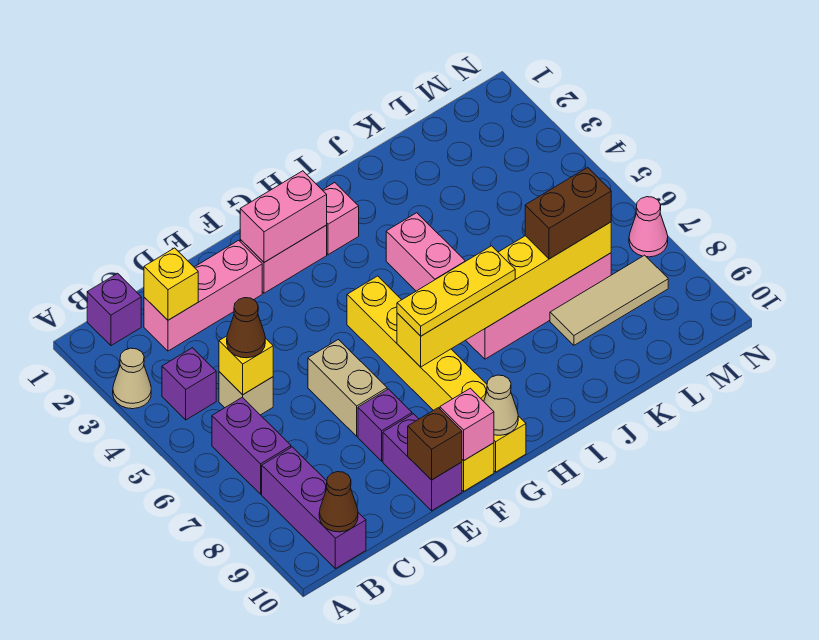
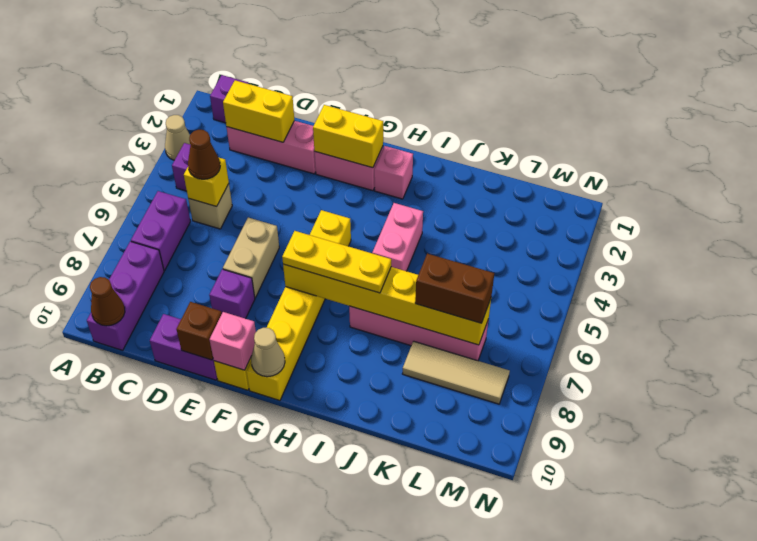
yellow brick C2 level 2 -> yellow brick C2:D2 level 2
purple brick E9:E10 level 1 -> purple brick D10:E10 level 1
pink brick F2:G2 level 2 -> yellow brick F2:G2 level 2
pink cone N7 level 1 -> none

